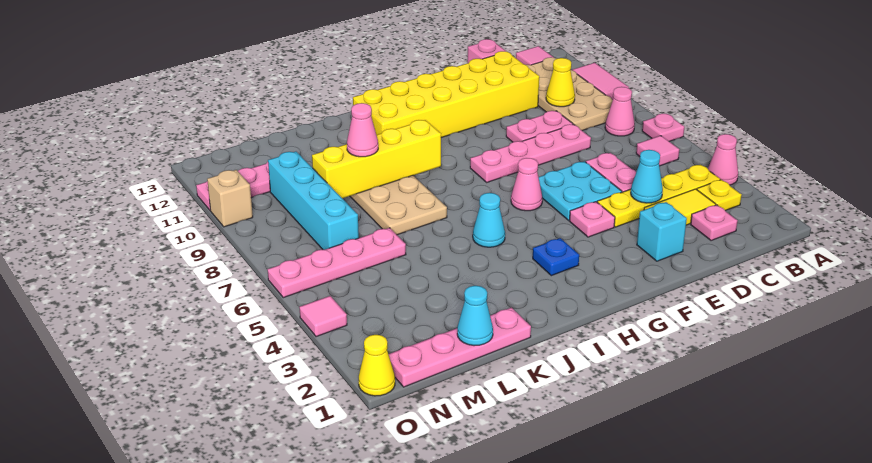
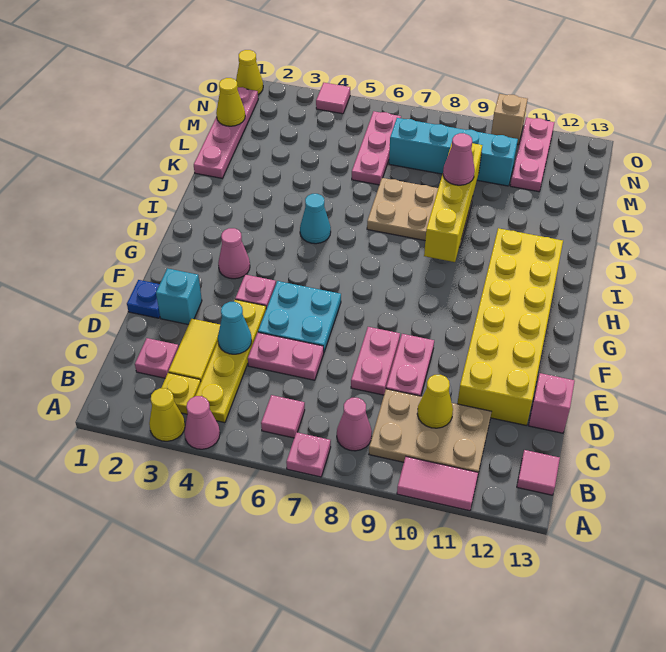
none -> yellow cone A3 level 1
tan plate B9:C12 level 1 -> tan plate B9:C11 level 1
pink plate D8:G8 level 1 -> pink plate D8:E8 level 1
pink cone G6 level 1 -> pink cone G3 level 1
blue plate H3 level 1 -> blue plate E1 level 1
cyan cone L1 level 2 -> none
pink plate L6:O6 level 1 -> pink plate L6:N6 level 1
none -> yellow cone M1 level 2

